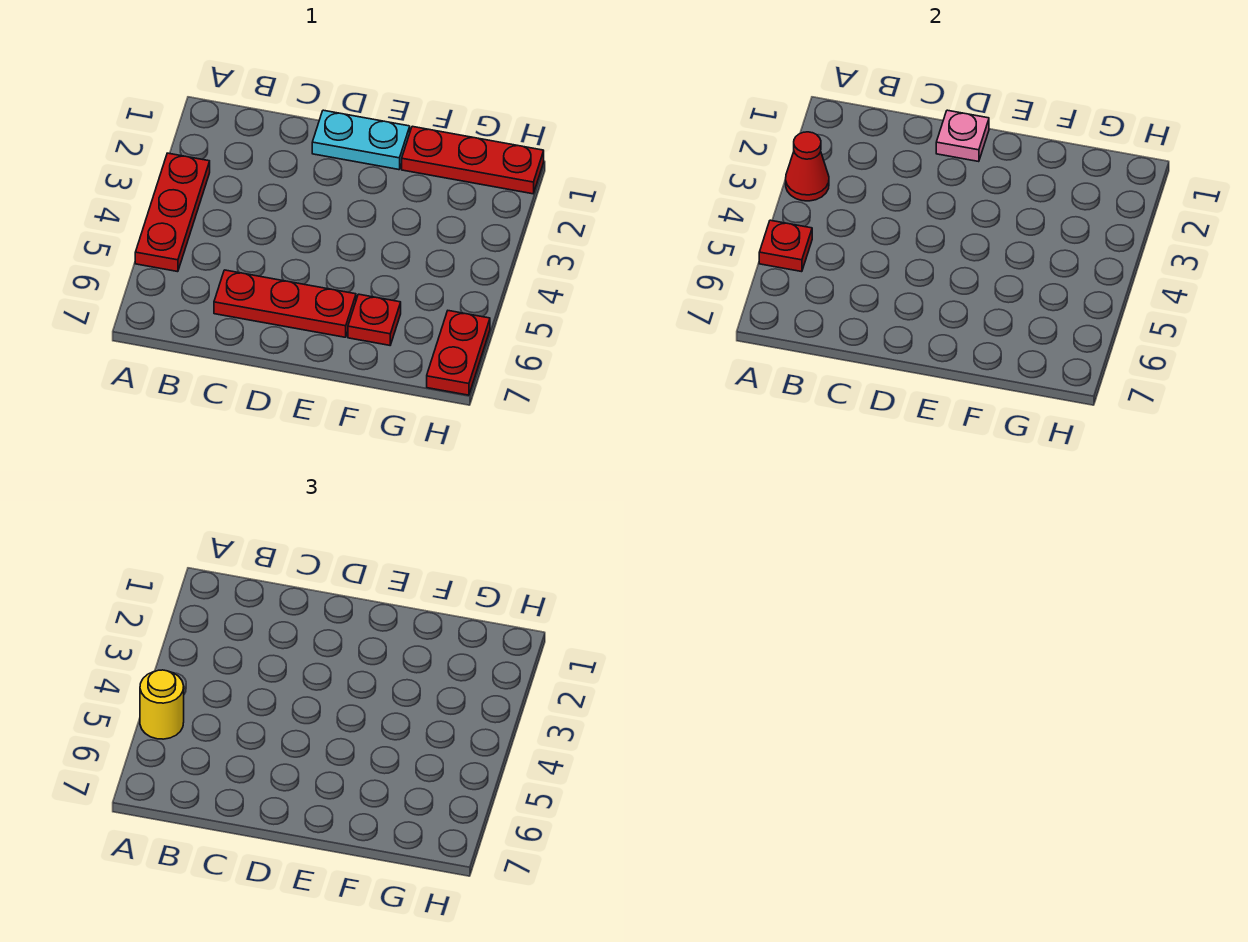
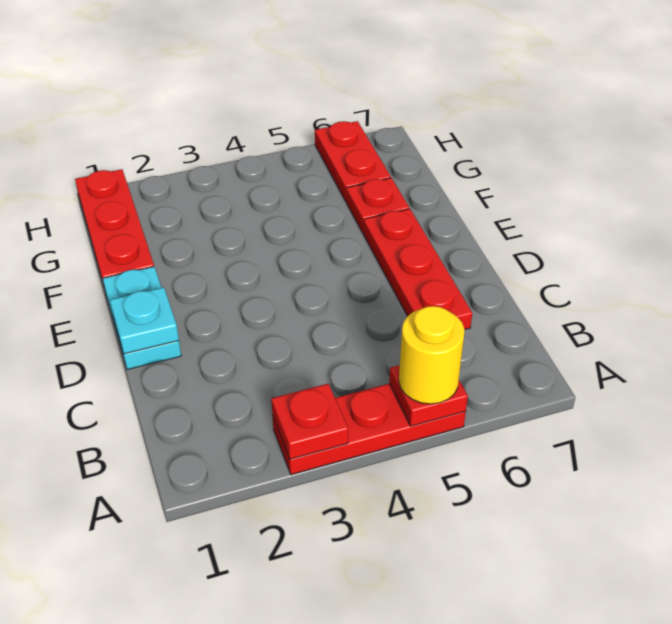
red cone A3 level 2 -> red plate A3 level 2
pink plate D1 level 2 -> cyan plate D1 level 2
red plate H6:H7 level 1 -> red plate G6:H6 level 1

